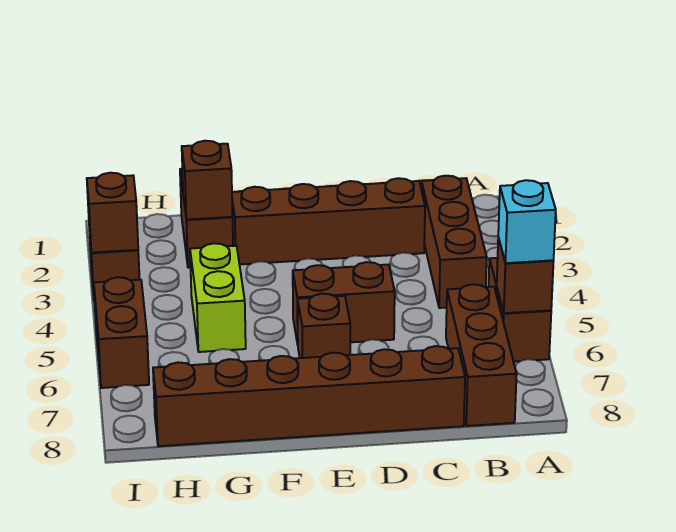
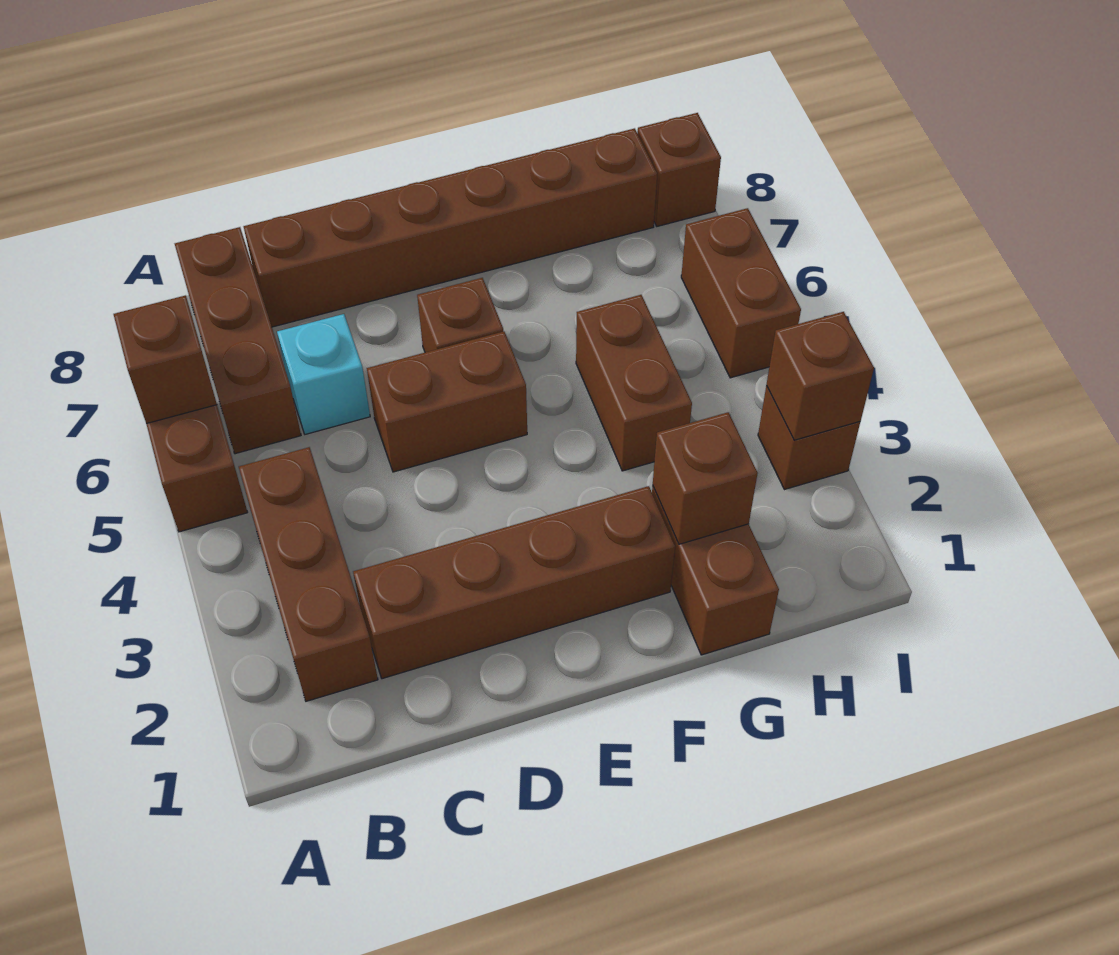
cyan brick A6 level 3 -> cyan brick C6 level 1
lime brick G4:G5 level 1 -> brown brick G4:G5 level 1
none -> brown brick I8 level 1

